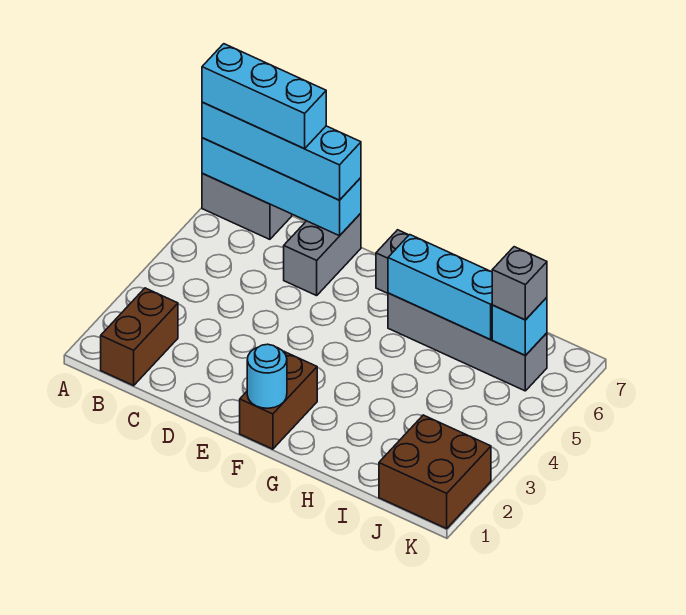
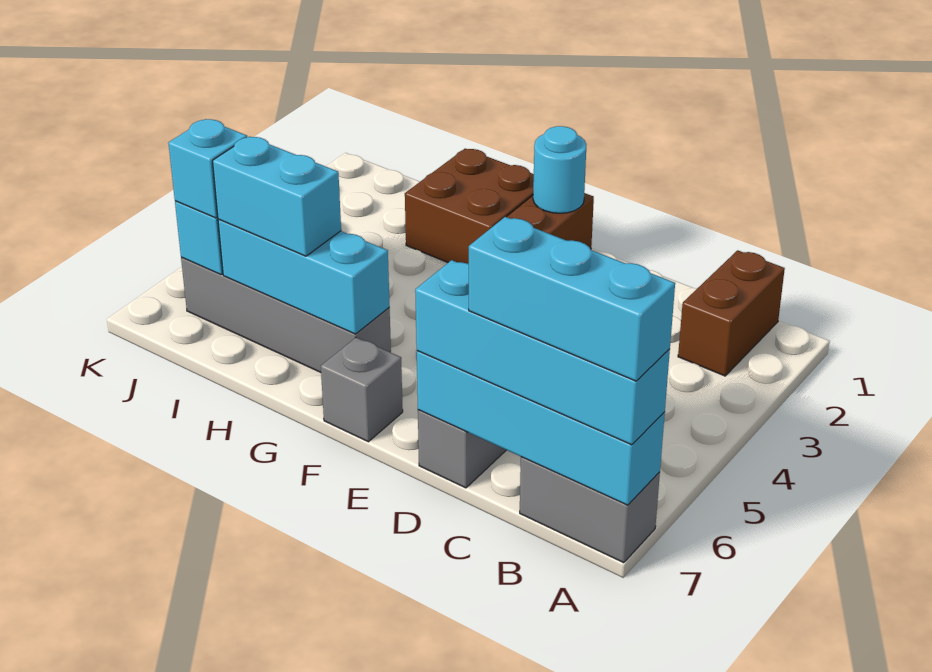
none -> cyan brick H6:I6 level 3
brown brick J1:K2 level 1 -> brown brick G1:H2 level 1
grey brick J6 level 3 -> cyan brick J6 level 3

